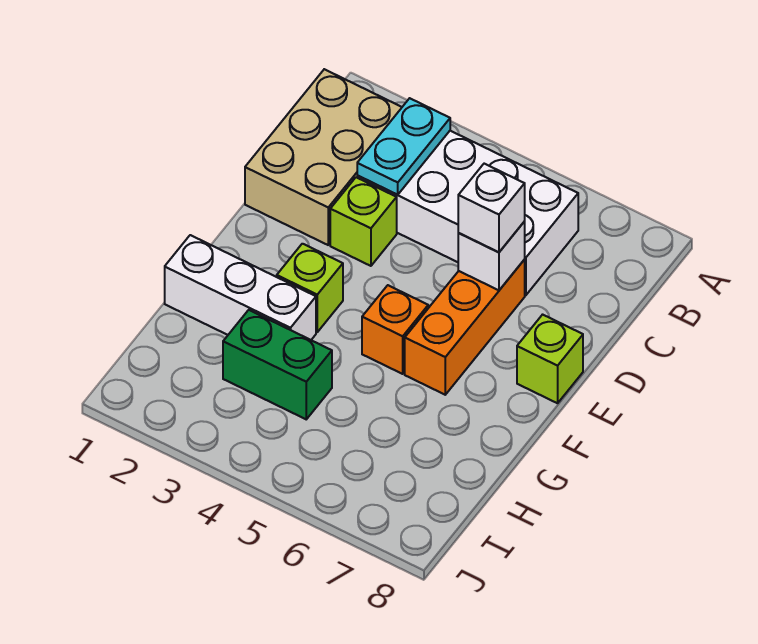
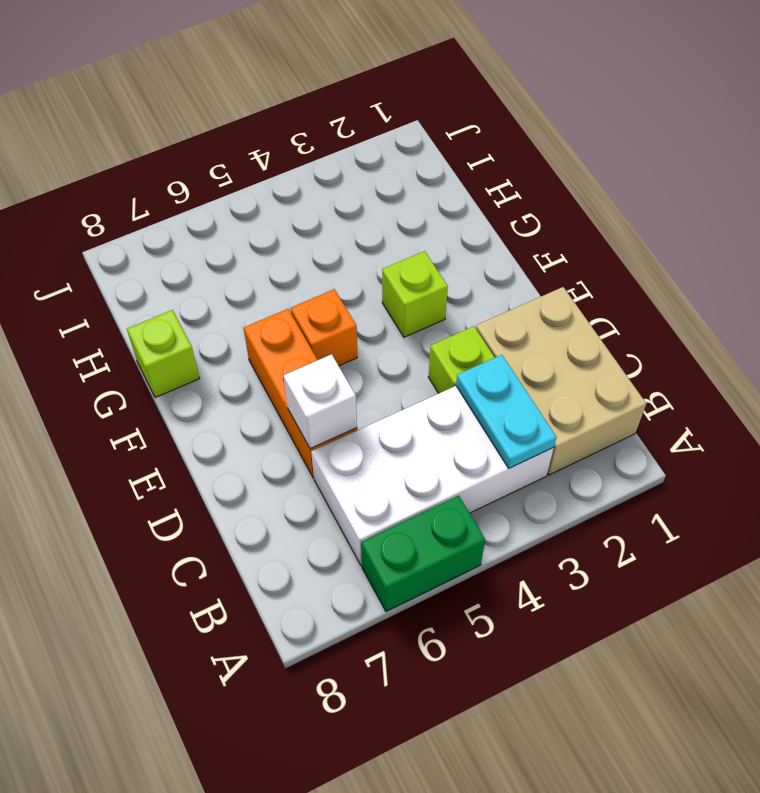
white brick D6 level 3 -> none
lime brick E8 level 1 -> lime brick G8 level 1
white brick G1:G3 level 1 -> none
green brick H3:H4 level 1 -> green brick A5:A6 level 1

